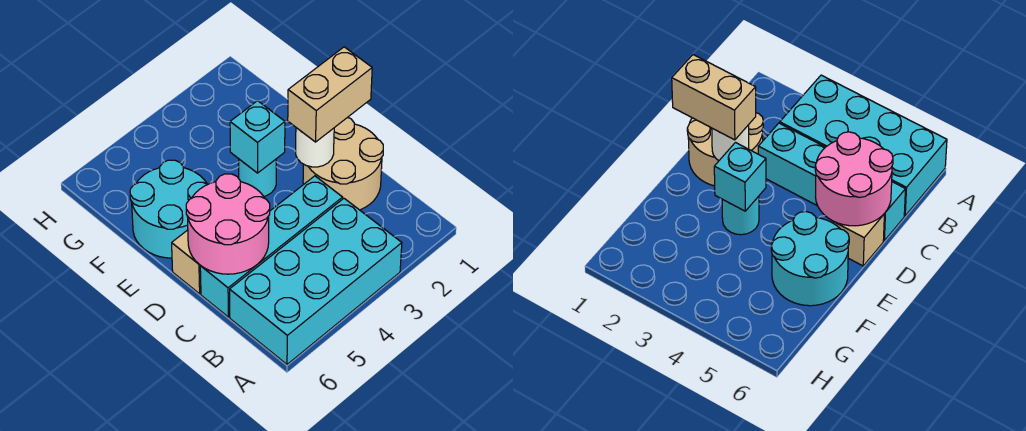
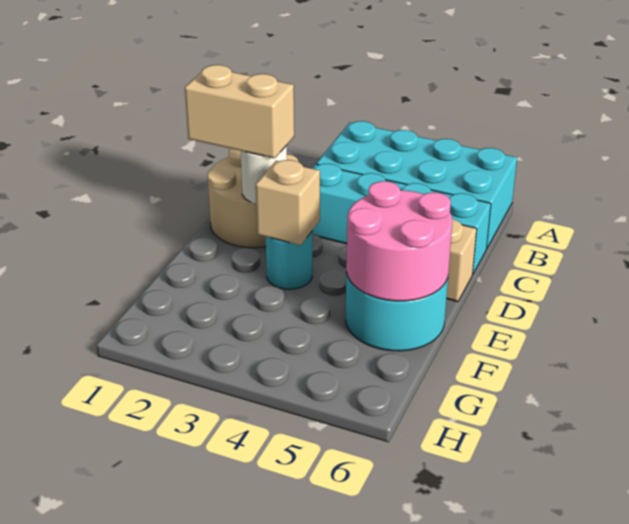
pink round brick C5:D6 level 2 -> pink round brick E5:F6 level 2
cyan brick E3 level 2 -> tan brick E3 level 2

